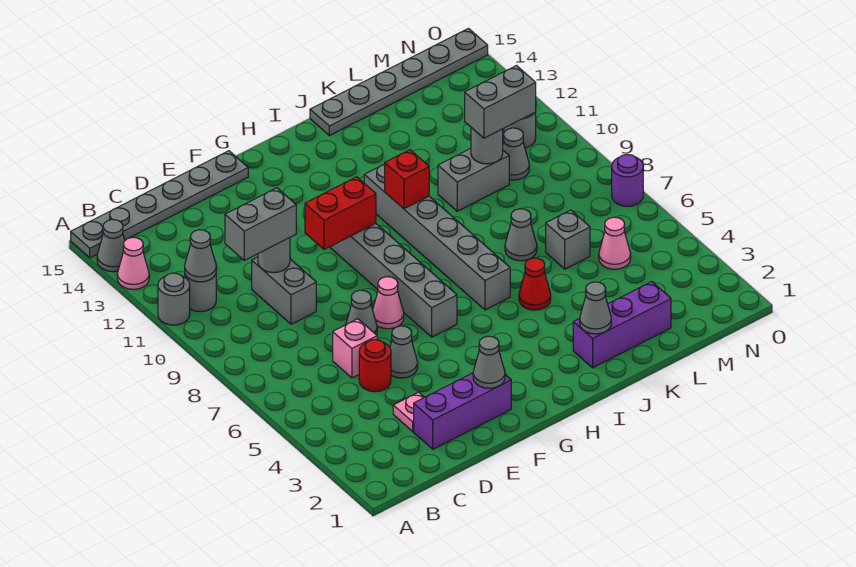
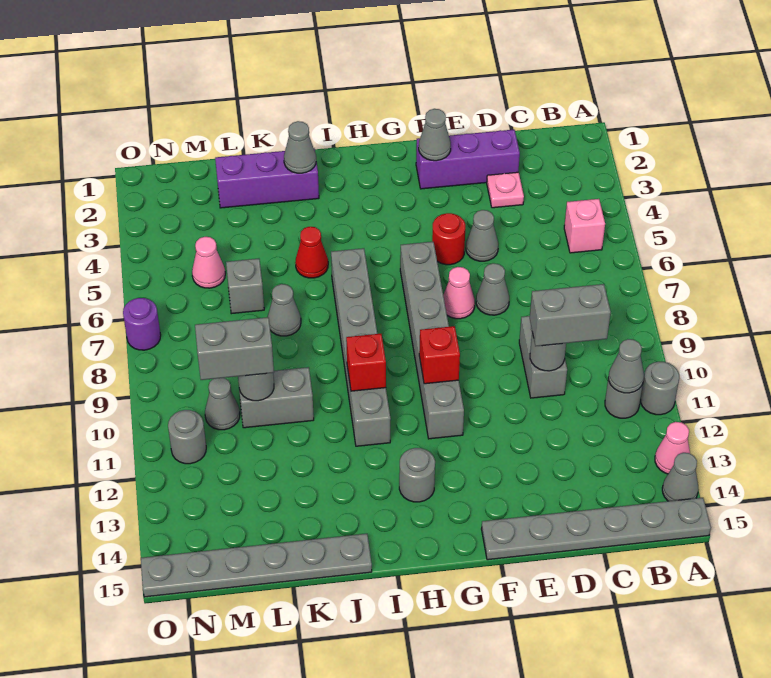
red round brick D5 level 1 -> red round brick F5 level 1
pink brick D6 level 1 -> pink brick B5 level 1
red brick F10:G10 level 2 -> red brick G10 level 2
none -> grey round brick H13 level 1

